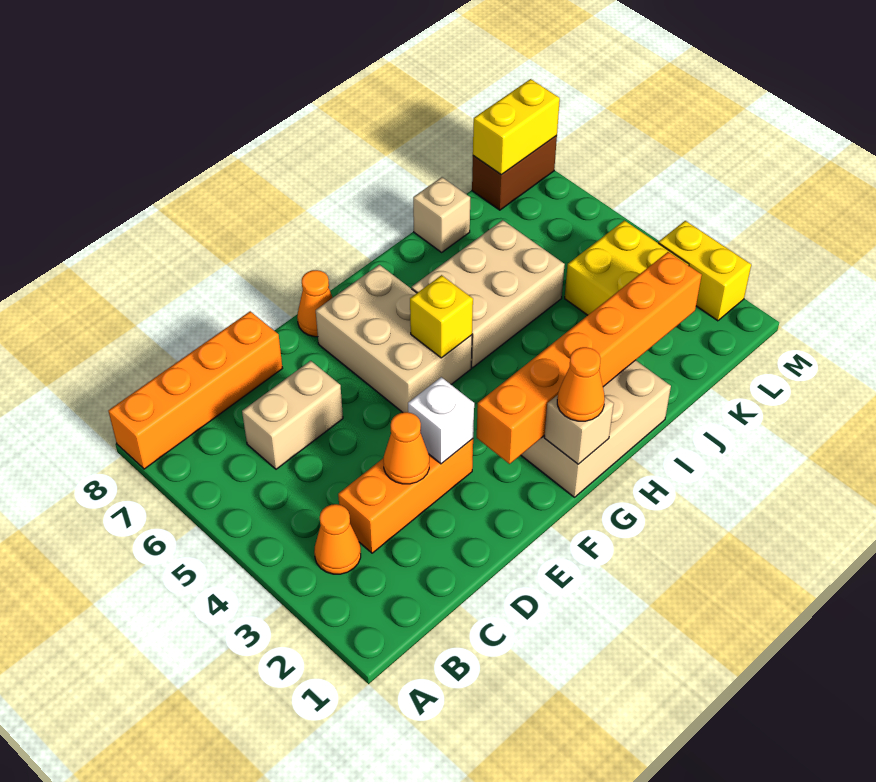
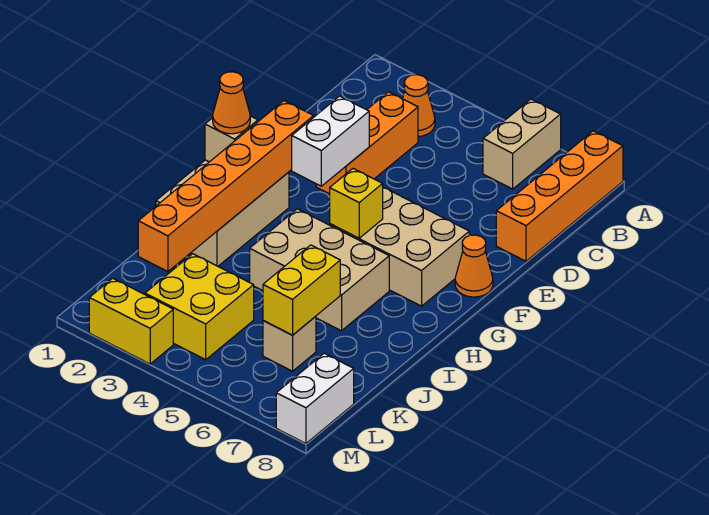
tan brick C6:D6 level 1 -> tan brick A6:B6 level 1
orange cone D3 level 2 -> none
white brick E3 level 2 -> white brick E3:F3 level 2
tan brick H5:J6 level 1 -> tan brick H4:I6 level 1
tan brick J8 level 1 -> tan brick K6 level 1
brown brick L8:M8 level 1 -> white brick L8:M8 level 1
yellow brick L8:M8 level 2 -> yellow brick J6:K6 level 2

